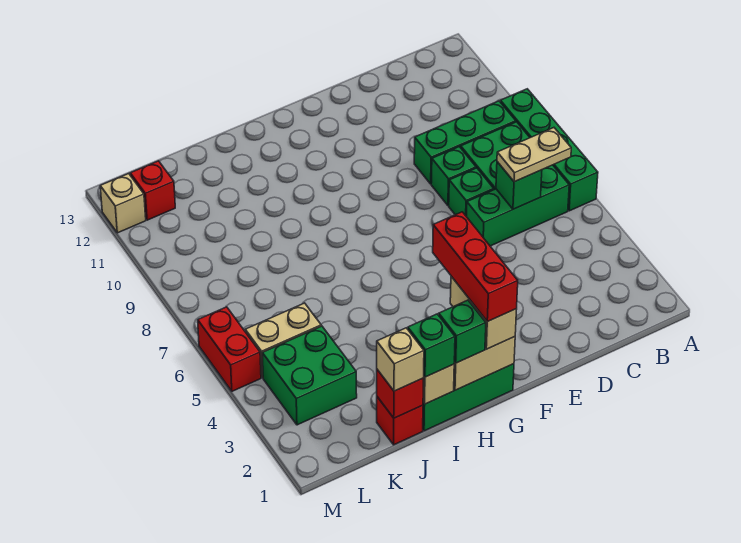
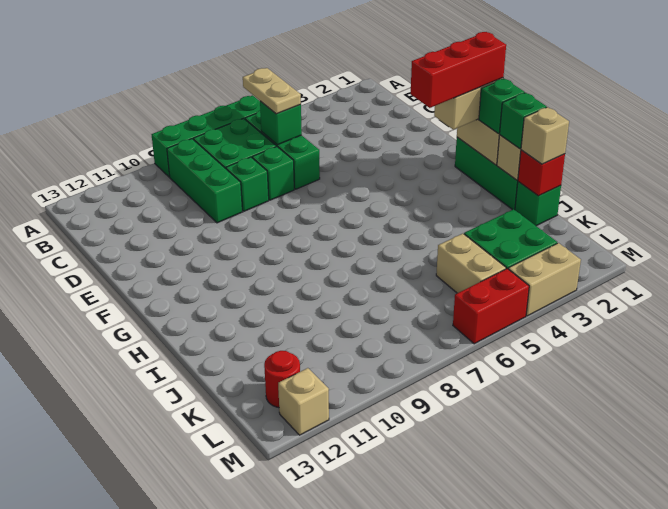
red brick J1 level 1 -> green brick J1 level 1
red brick L12 level 1 -> red round brick L12 level 1
none -> tan brick M3:M4 level 1

